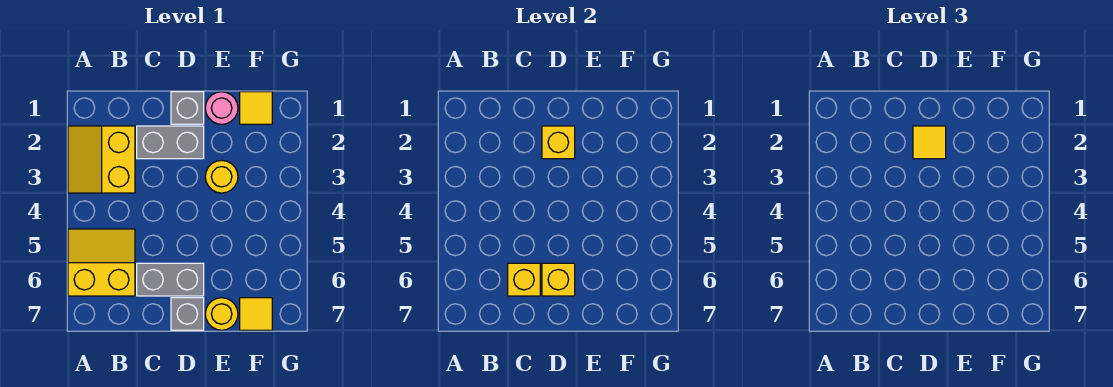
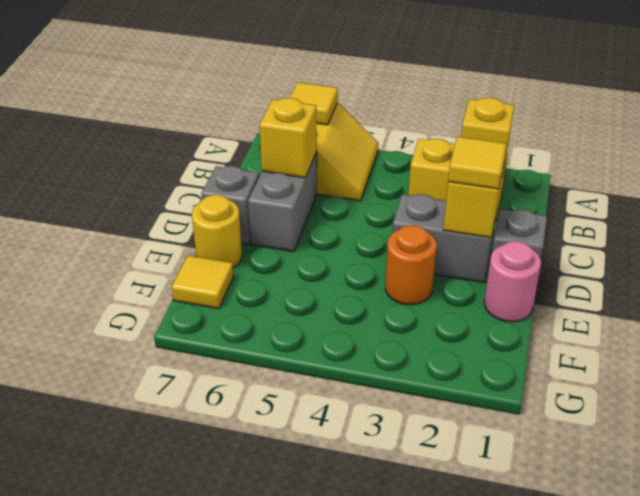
grey brick C2:D2 level 1 -> grey brick D2:D3 level 1
yellow brick D6 level 2 -> yellow brick B2 level 2
yellow round brick E3 level 1 -> orange round brick E3 level 1
yellow tile F1 level 1 -> yellow tile A6 level 2

